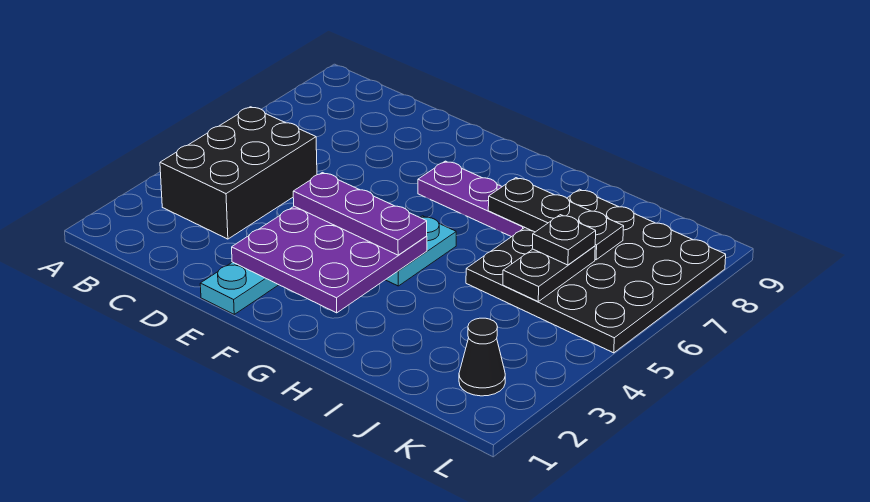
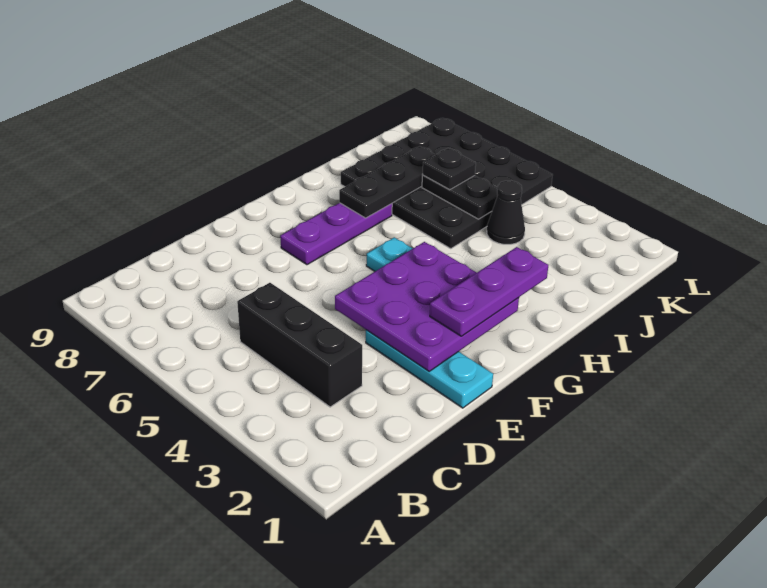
black brick B3:C5 level 1 -> black brick C3:C5 level 1
purple plate E4:G4 level 3 -> purple plate F2:H2 level 3
black cone K2 level 1 -> black cone J4 level 1

